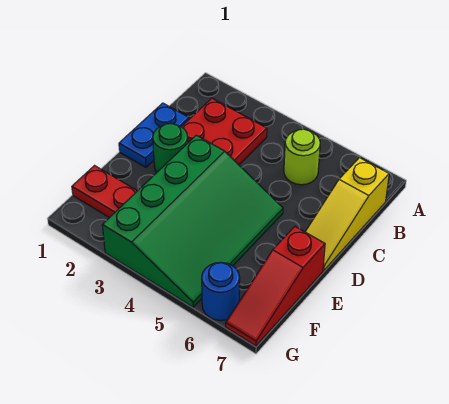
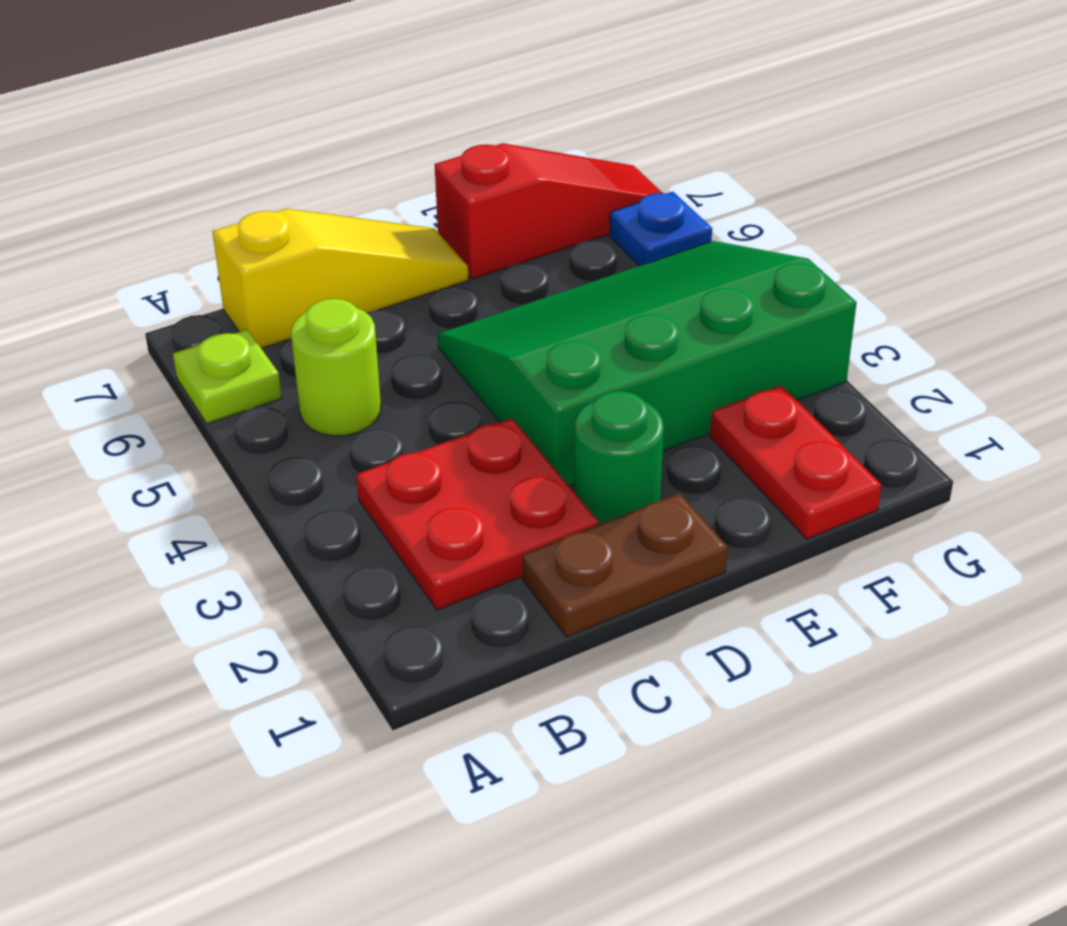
none -> lime plate A6 level 1
blue plate C1:D1 level 1 -> brown plate C1:D1 level 1
blue round brick G6 level 1 -> blue plate G6 level 1

